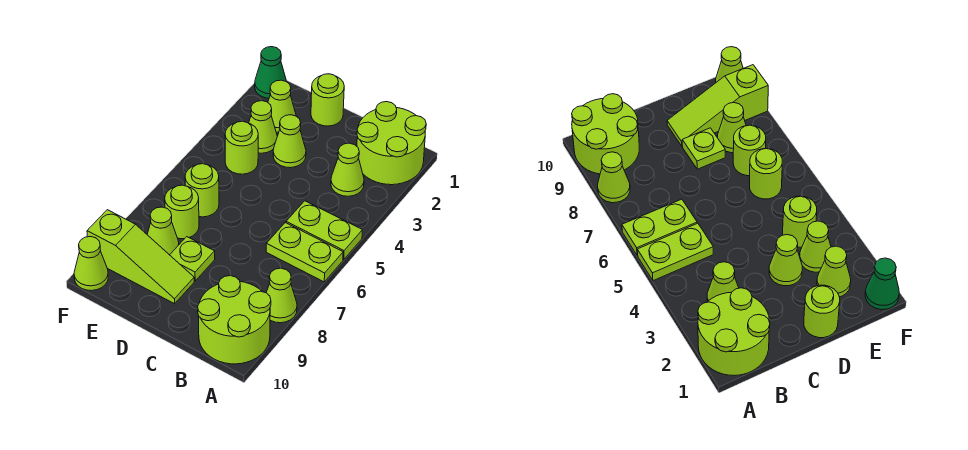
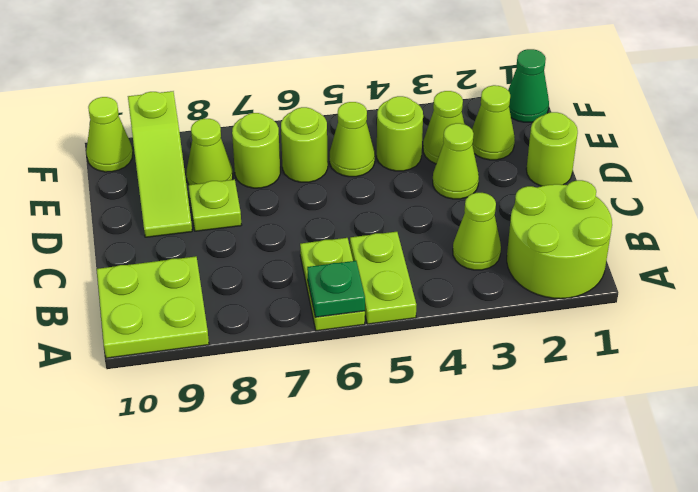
none -> green plate A6 level 2
lime cone A8 level 1 -> lime cone E5 level 1
lime round brick A9:B10 level 1 -> lime plate A9:B10 level 1

